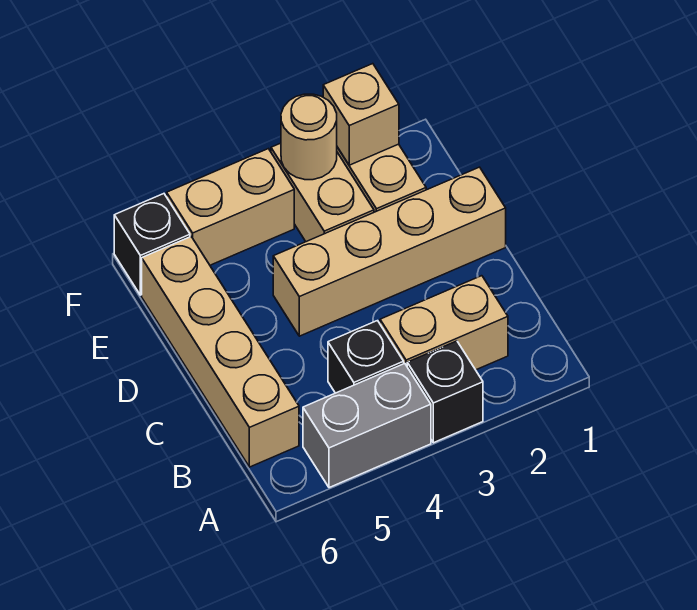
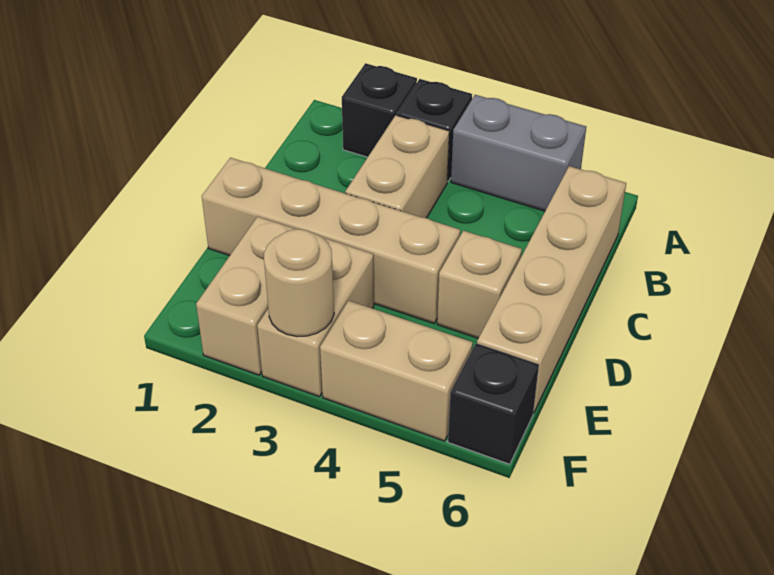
tan brick B2:B3 level 1 -> tan brick B3:C3 level 1
black brick B4 level 1 -> black brick A2 level 1
tan brick F2 level 2 -> tan brick D5 level 1

